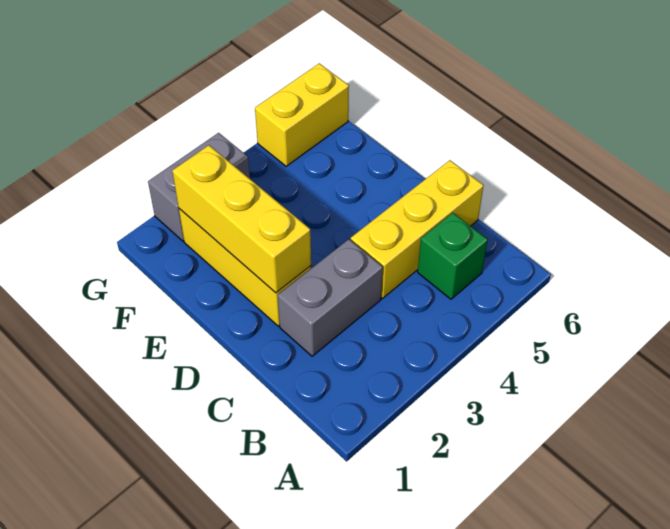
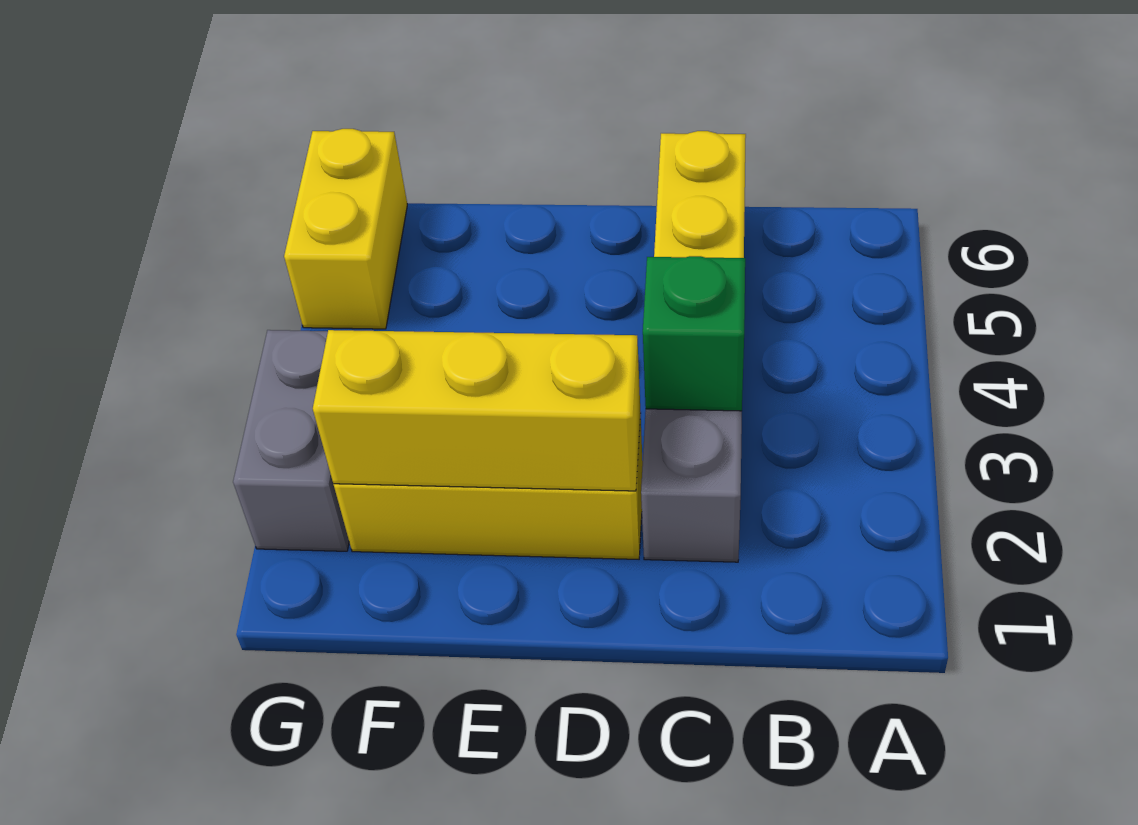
green brick B5 level 1 -> green brick C3 level 2

